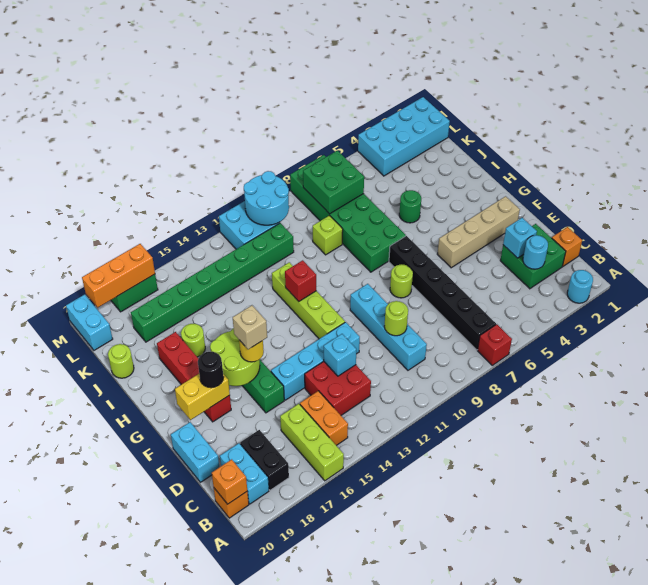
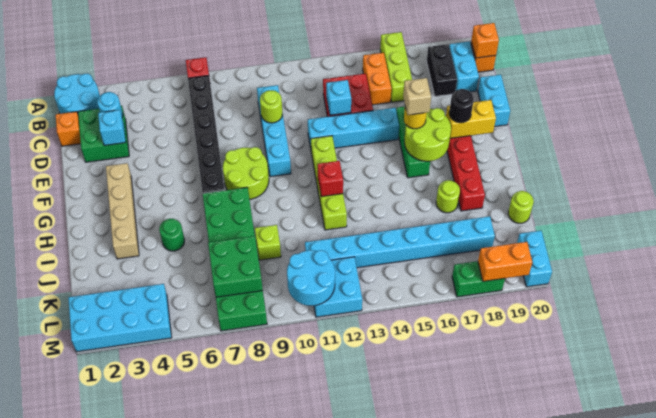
cyan round brick A2 level 1 -> cyan round brick A1:B2 level 1
tan brick F2:F5 level 1 -> tan brick F3:I3 level 1
lime round brick F8 level 1 -> lime round brick F8:G9 level 1
green brick K11:K18 level 1 -> cyan brick K11:K18 level 1
orange brick M17:M19 level 2 -> orange brick M18:M19 level 2

